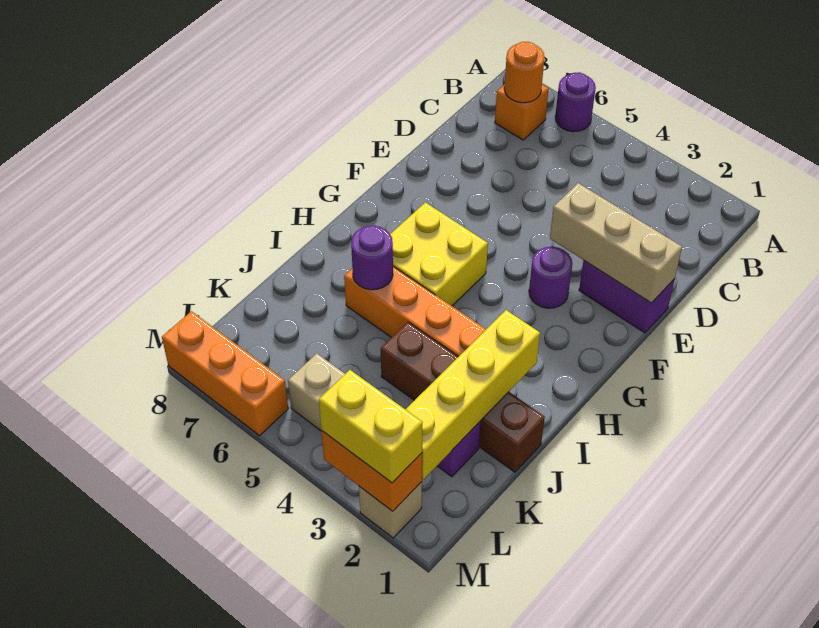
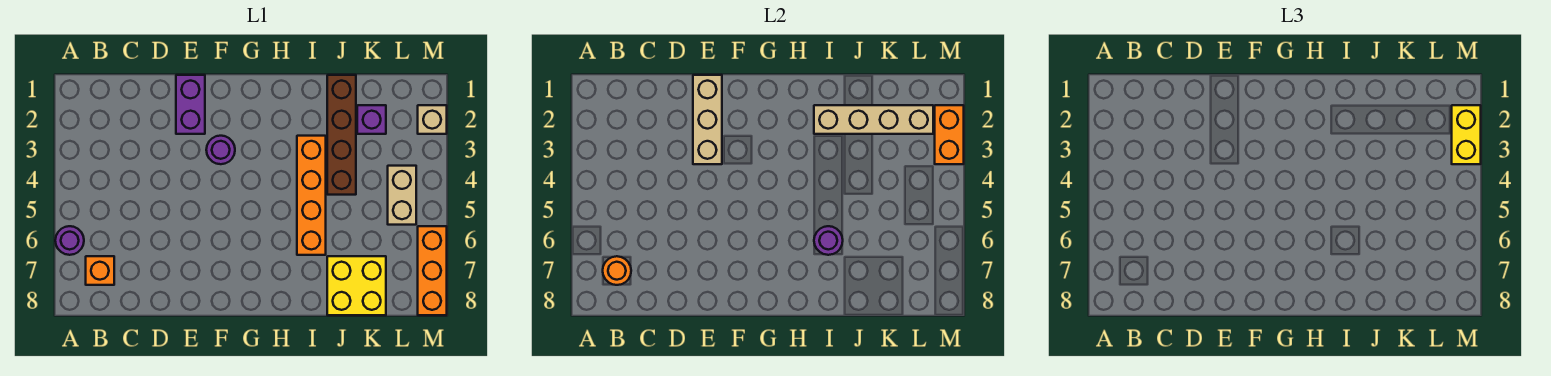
yellow brick G5:H6 level 1 -> yellow brick J7:K8 level 1
yellow brick I2:L2 level 2 -> tan brick I2:L2 level 2

